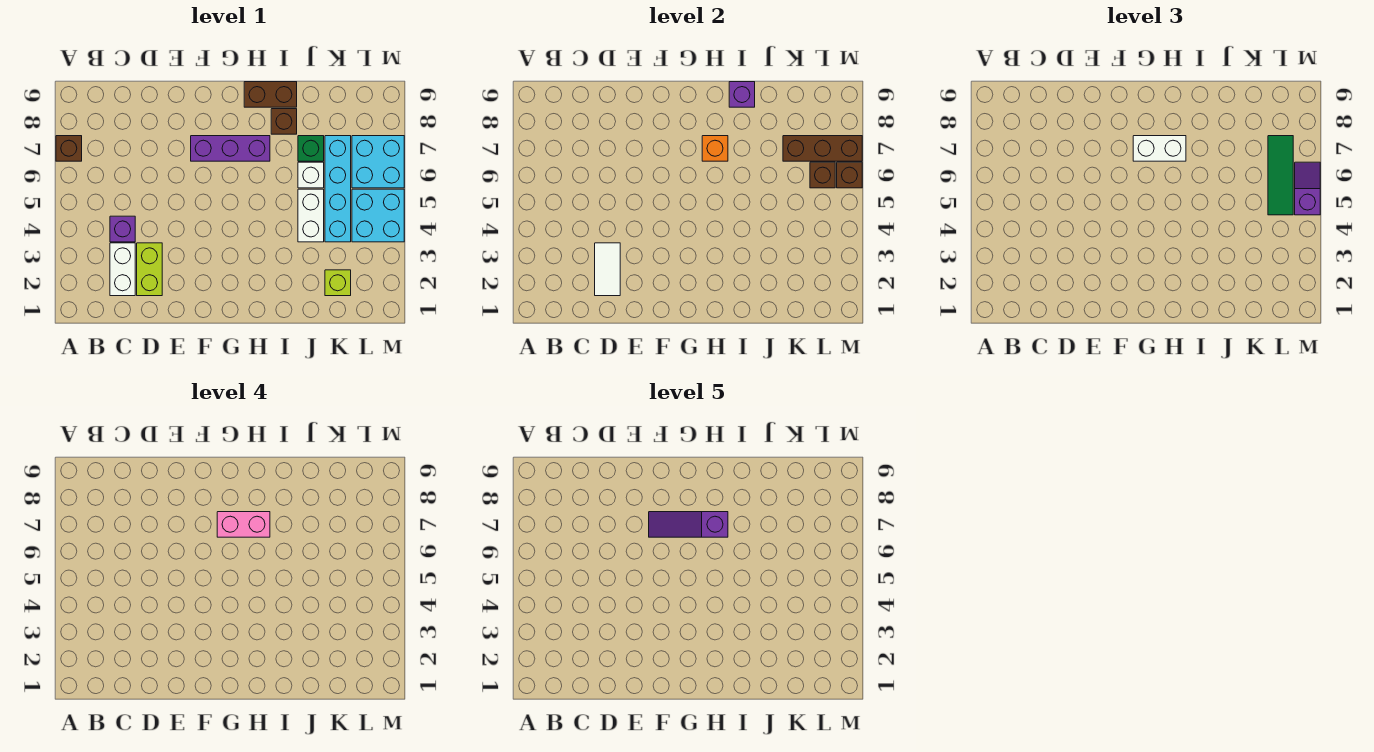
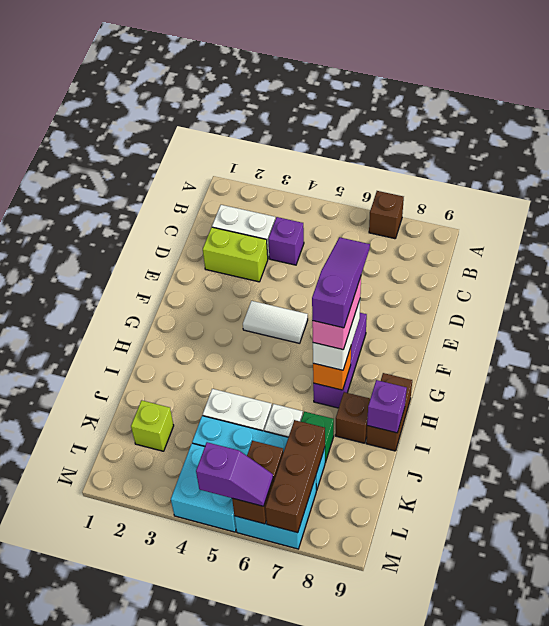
white tile D2:D3 level 2 -> white tile F4:F5 level 1
green tile L5:L7 level 3 -> none

